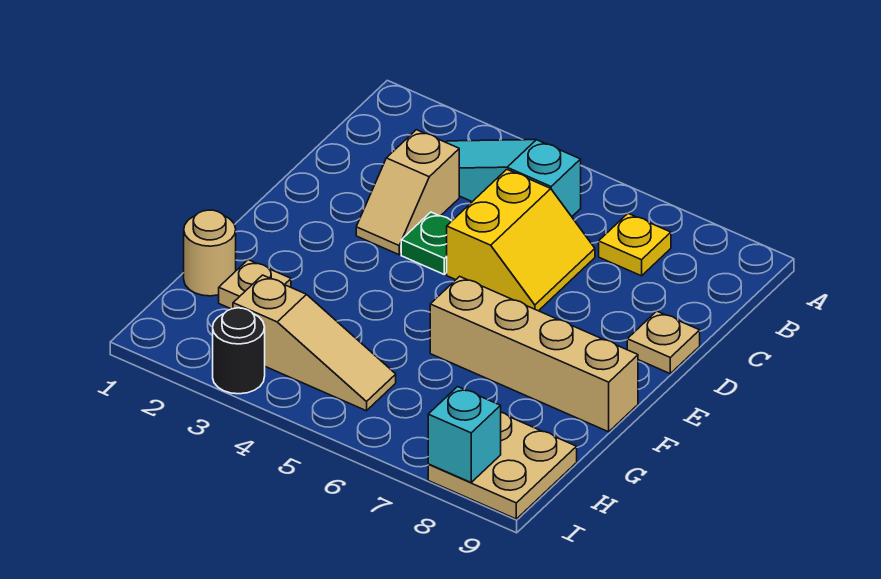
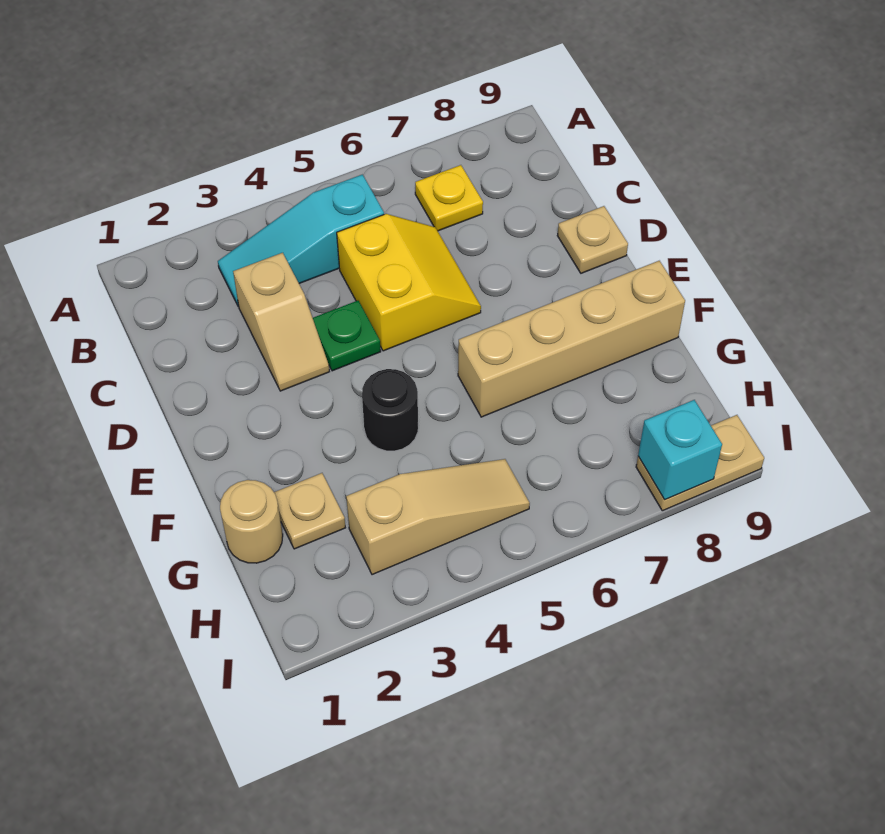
tan plate H8:I9 level 1 -> tan plate I8:I9 level 1
black round brick I3 level 1 -> black round brick F4 level 1

